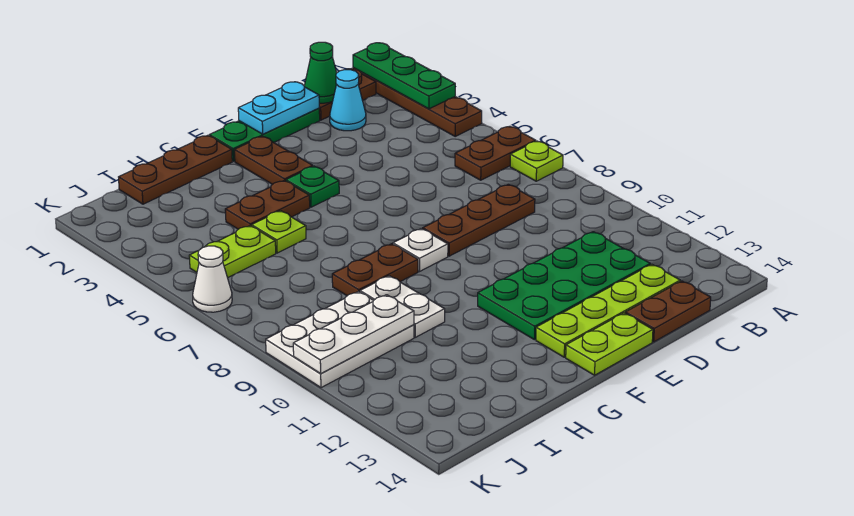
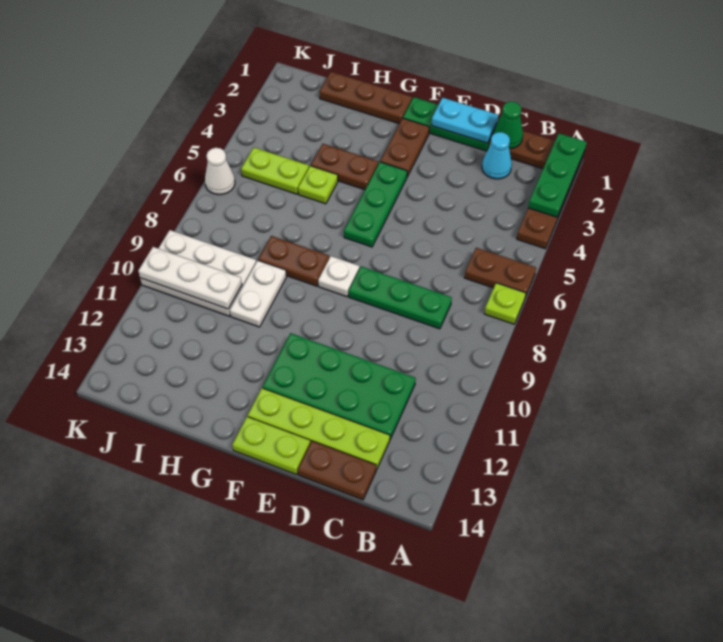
brown plate C8:E8 level 1 -> green plate C8:E8 level 1
green plate F4 level 1 -> green plate F4:F6 level 1

